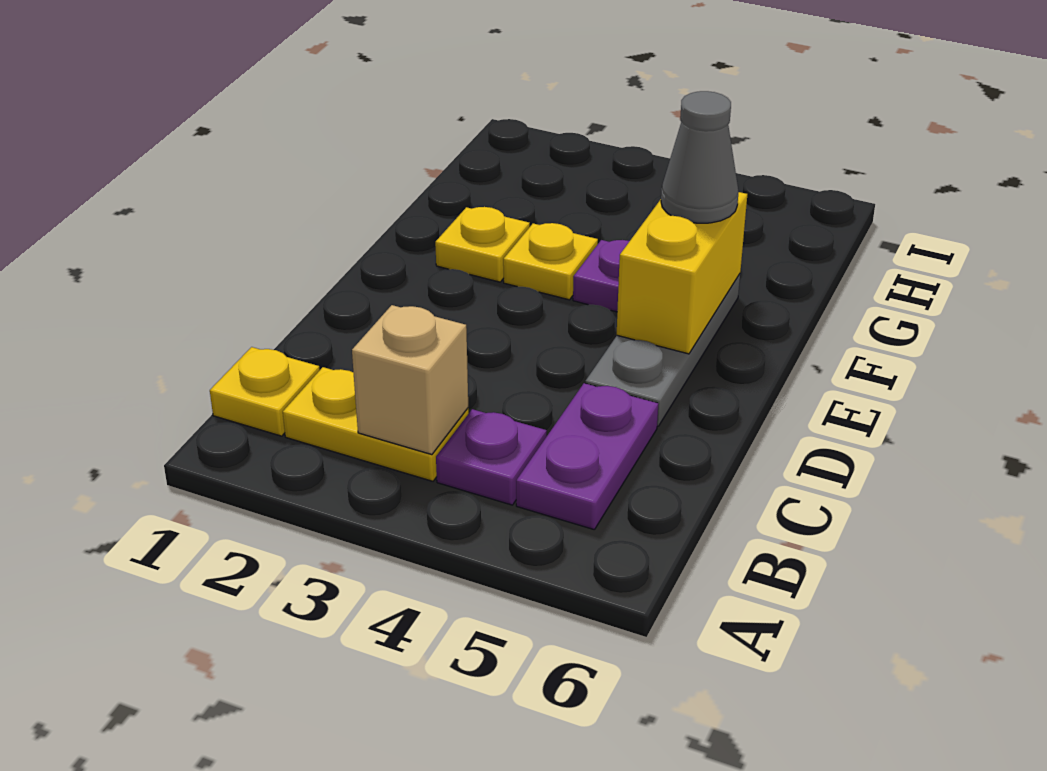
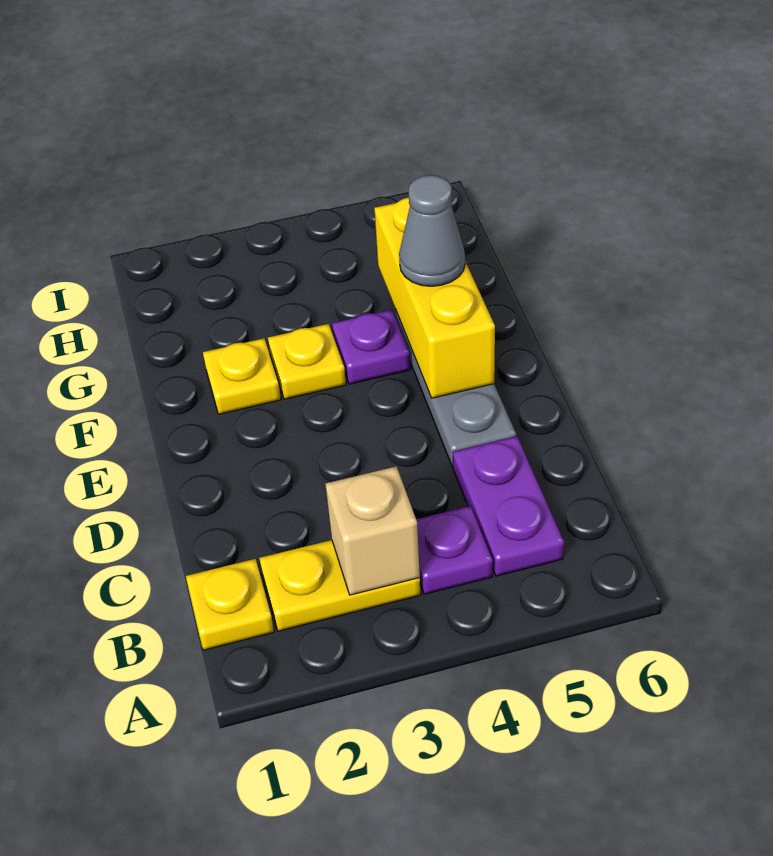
yellow brick E5:F5 level 2 -> yellow brick E5:G5 level 2

